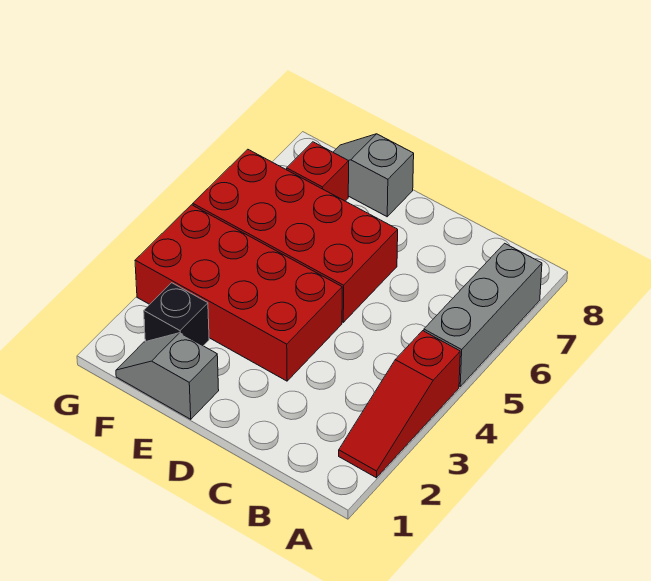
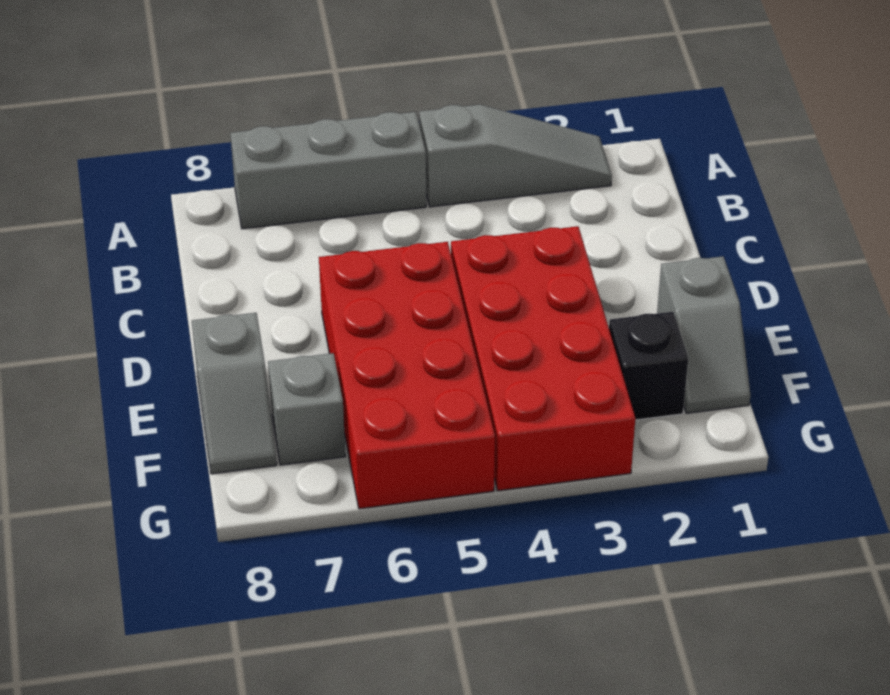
red slope A2:A4 level 1 top 4 -> grey slope A2:A4 level 1 top 4
red brick F7 level 1 -> grey brick F7 level 1

